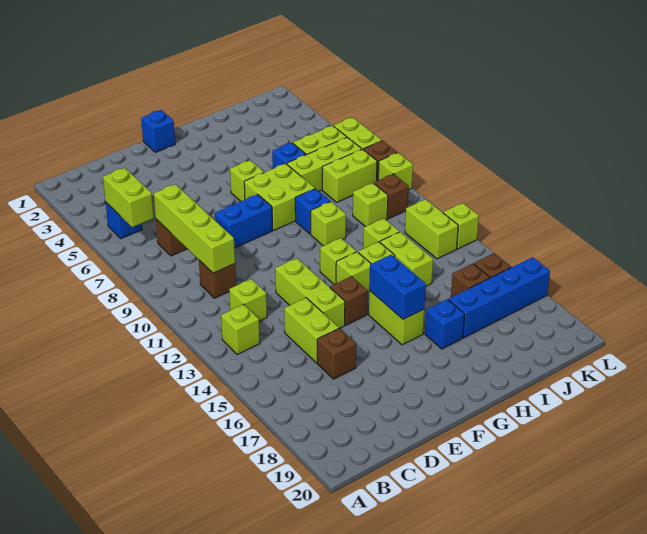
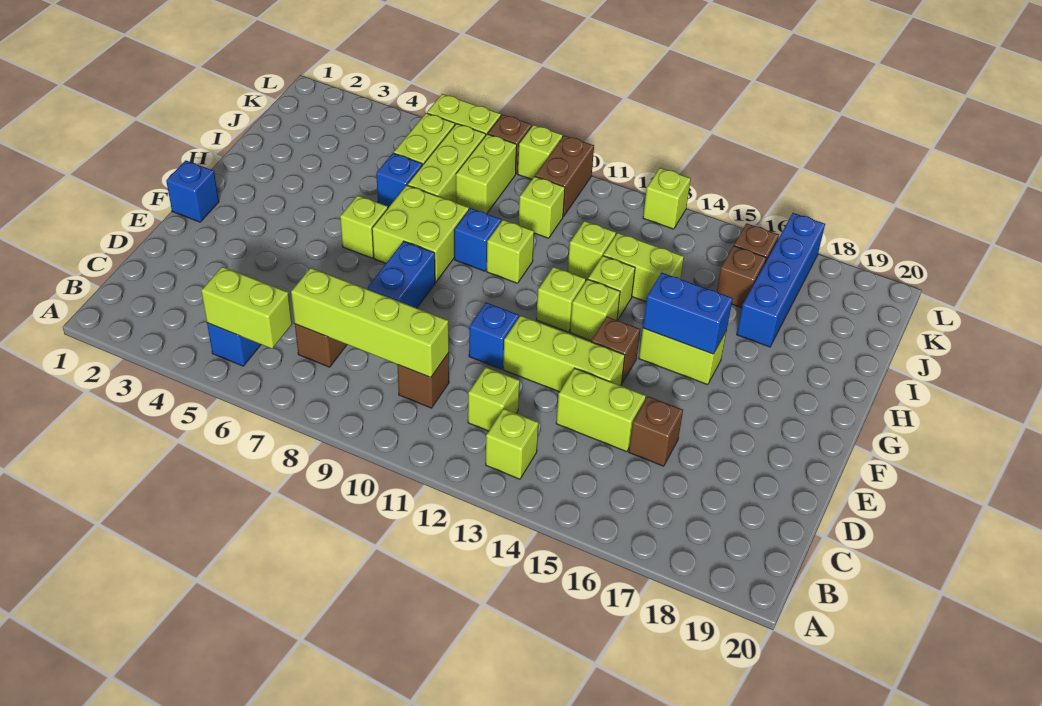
blue brick H17 level 1 -> blue brick E11 level 1
brown brick K10 level 1 -> brown brick K10:L10 level 1
lime brick K12:K13 level 1 -> none

